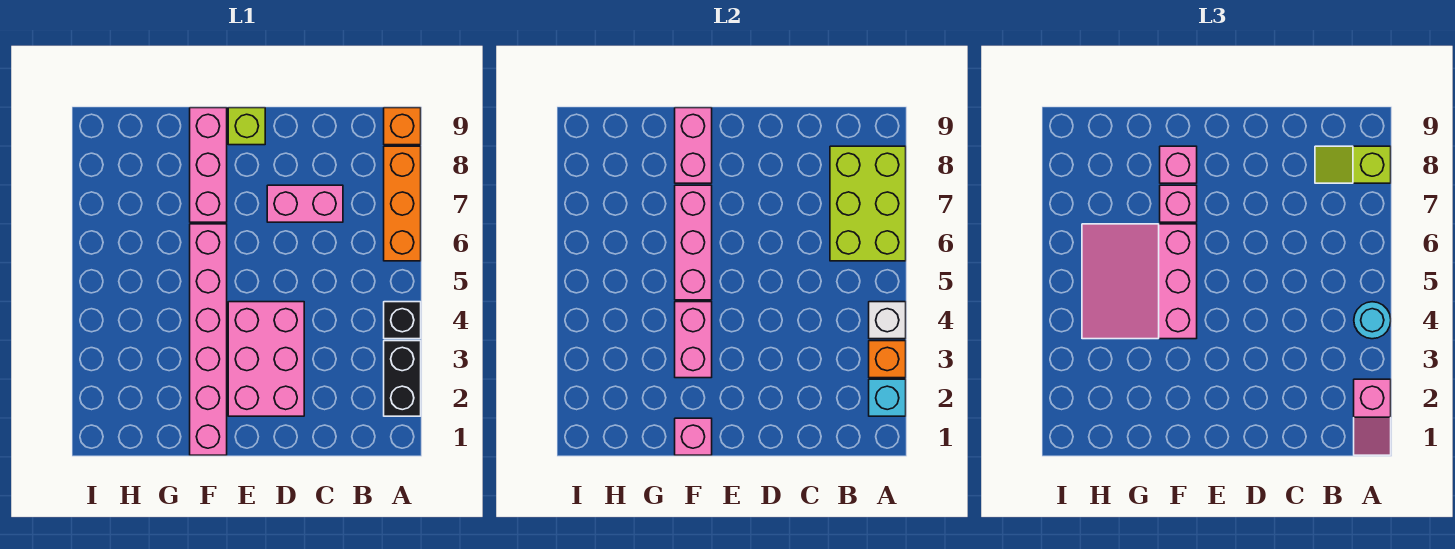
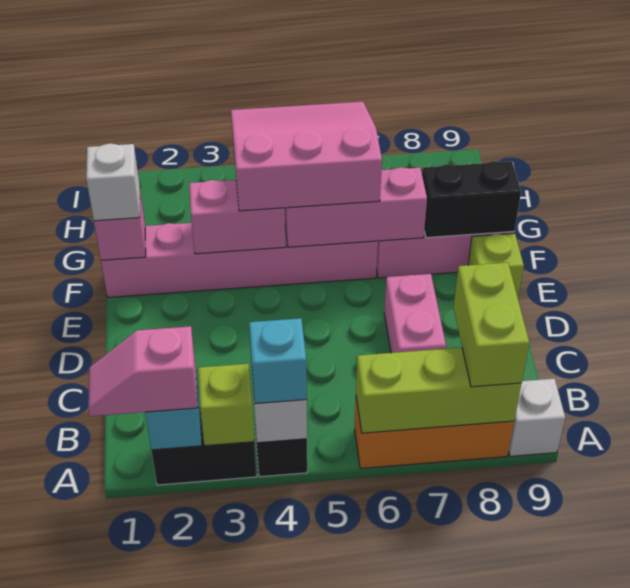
orange brick A3 level 2 -> lime brick A3 level 2
cyan round brick A4 level 3 -> cyan brick A4 level 3
lime brick A6:B8 level 2 -> lime brick A6:A8 level 2
lime slope A8:B8 level 3 top A -> lime brick A8:B8 level 3
orange brick A9 level 1 -> white brick A9 level 1
pink brick D2:E4 level 1 -> none
none -> white brick F1 level 3
pink brick F7 level 3 -> none
pink brick F8:F9 level 2 -> black brick F8:F9 level 2
pink brick F8 level 3 -> none

